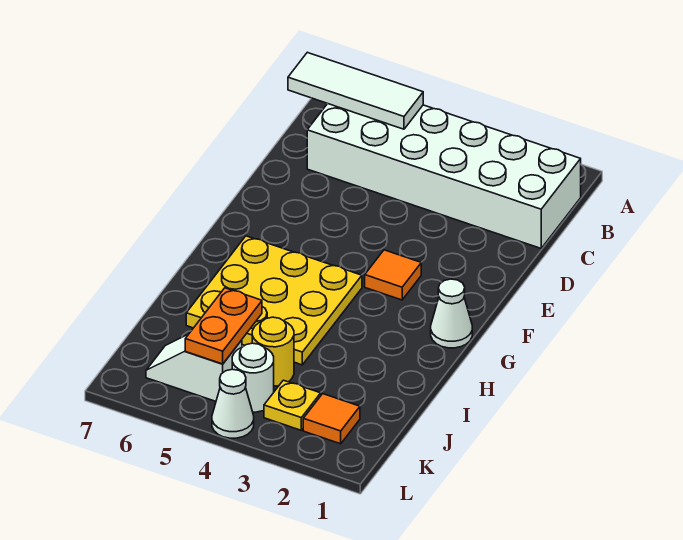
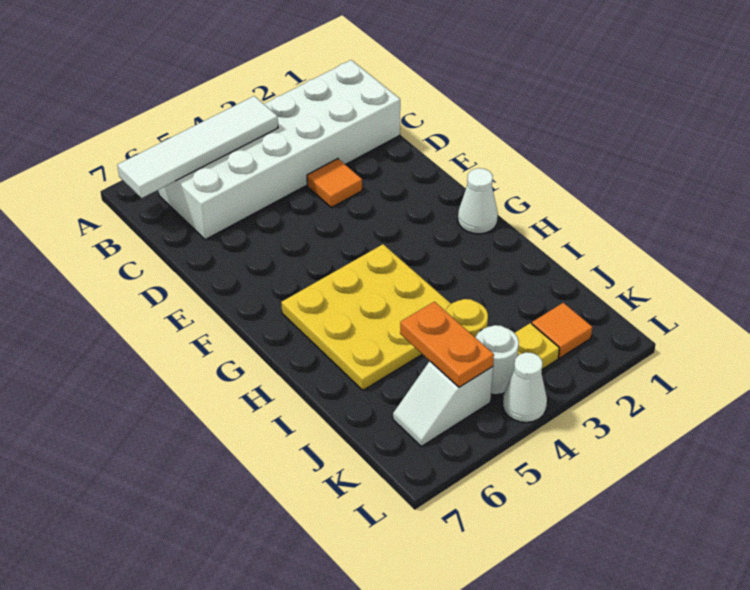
white tile B5:B7 level 2 -> white tile B4:B7 level 2
orange tile F3 level 1 -> orange tile D3 level 1

